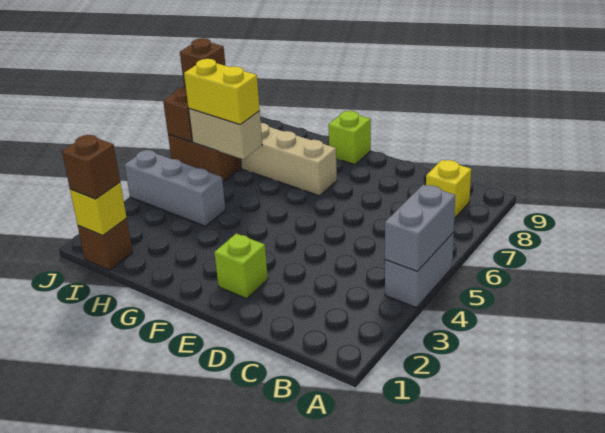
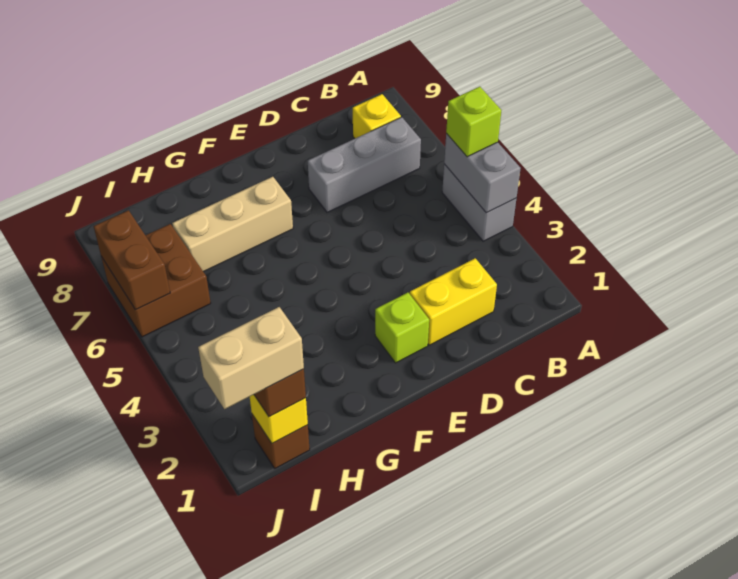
lime brick F9 level 1 -> lime brick A5 level 3
grey brick H4:J4 level 1 -> grey brick B7:D7 level 1
tan brick H6:I6 level 2 -> tan brick I1:J1 level 4
yellow brick H6:I6 level 3 -> yellow brick C2:D2 level 1
brown brick J7 level 3 -> none

